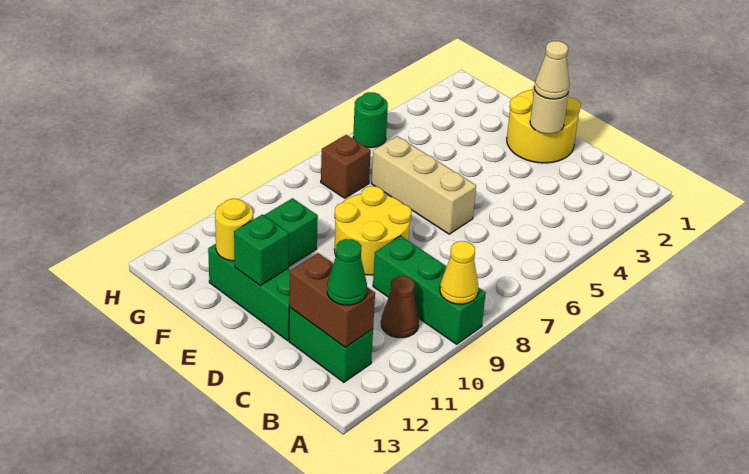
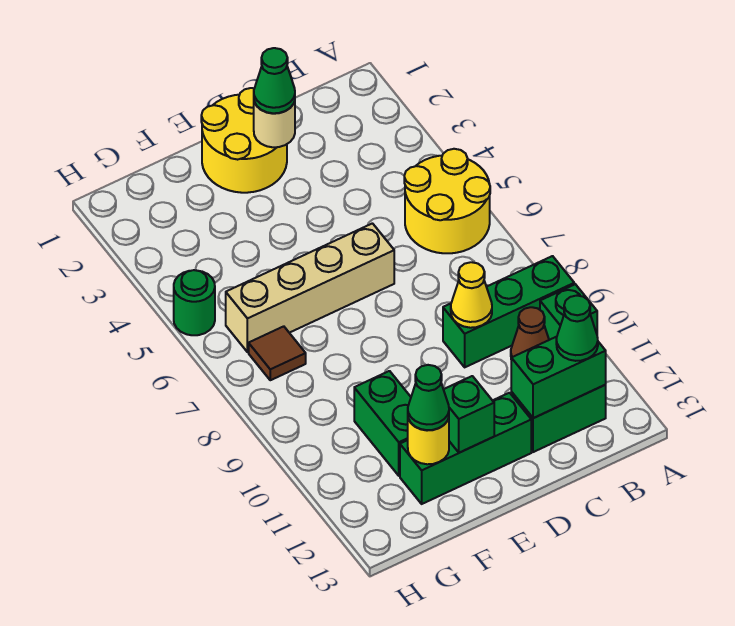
yellow cone A9 level 2 -> yellow cone C9 level 2
none -> green brick A10 level 1
brown brick B12:C12 level 2 -> green brick B12:C12 level 2
tan cone D2 level 3 -> green cone D2 level 3
tan brick D6:F6 level 1 -> tan brick D6:G6 level 1
yellow round brick D8:E9 level 1 -> yellow round brick A5:B6 level 1
none -> green cone F12 level 3
brown brick G7 level 1 -> brown tile G7 level 1

